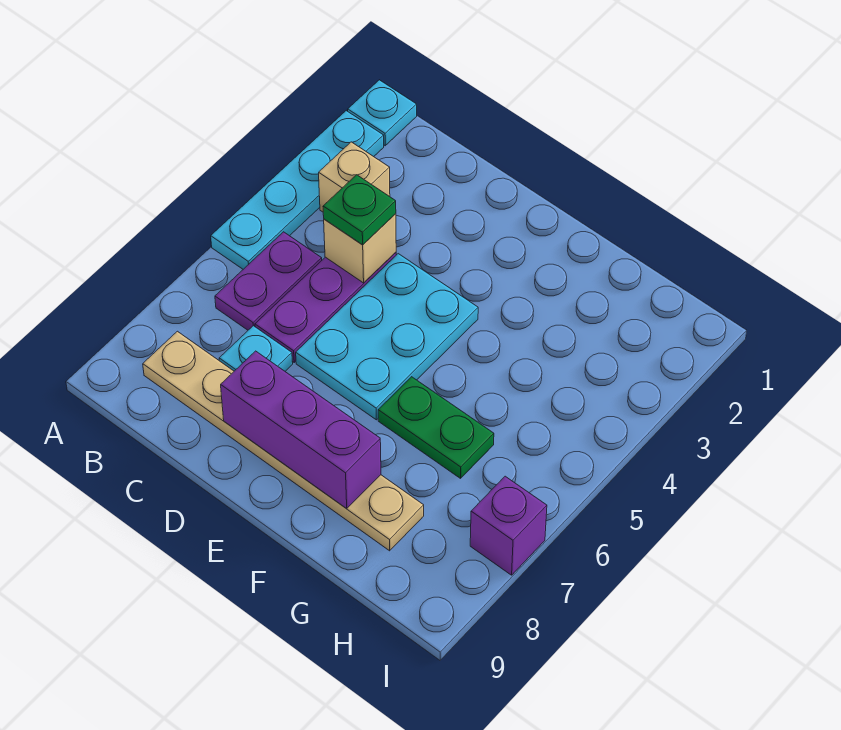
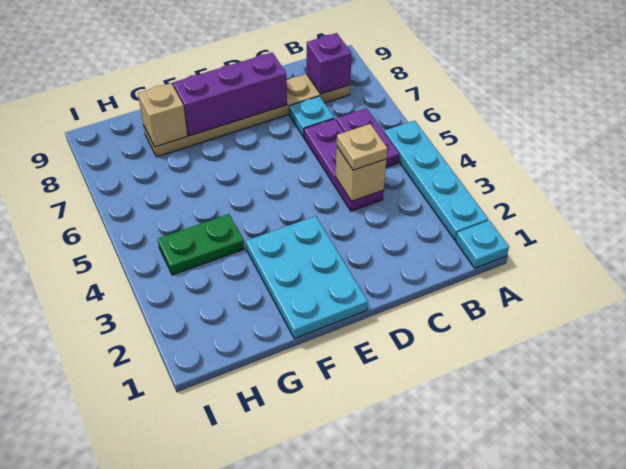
tan brick B3 level 1 -> tan brick G8 level 2
green plate C4 level 3 -> tan plate C4 level 3
cyan plate D4:E6 level 1 -> cyan plate E1:F3 level 1
green plate F6:G6 level 1 -> green plate G4:H4 level 1
purple brick I7 level 1 -> purple brick B8 level 2

